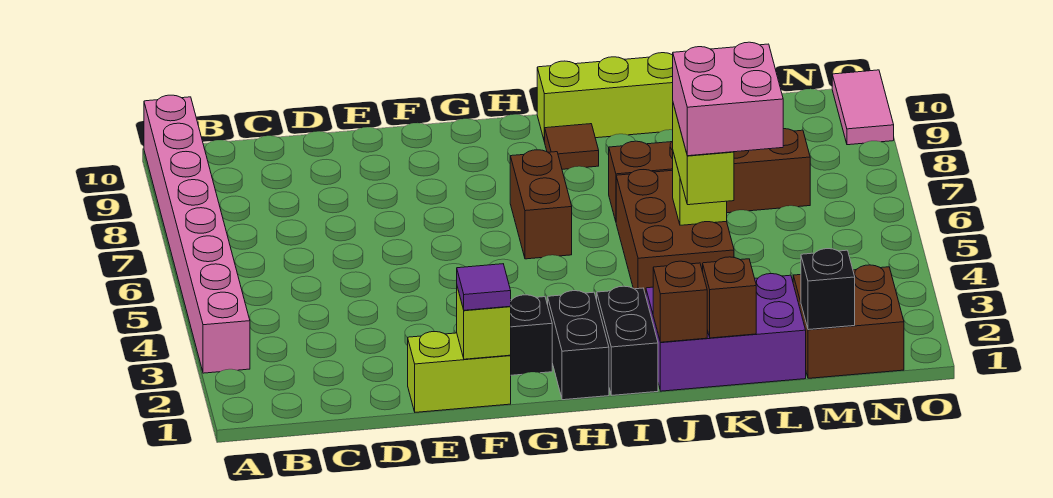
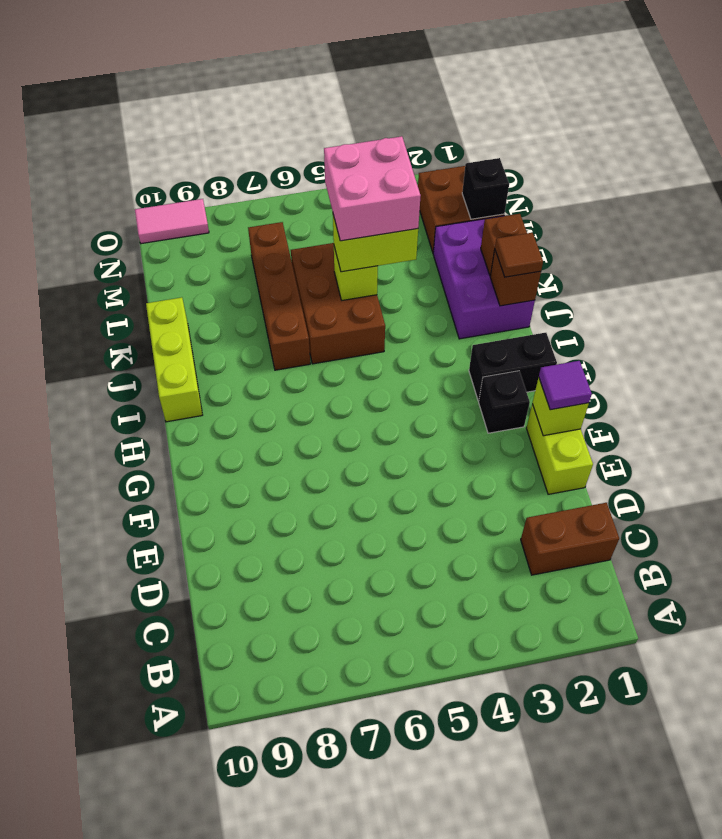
pink brick A3:A10 level 1 -> none
brown brick H6:H7 level 1 -> brown brick C1:C2 level 1
black brick I1:I2 level 1 -> none
brown tile I9 level 1 -> brown tile J1 level 3
brown brick J4:K6 level 1 -> brown brick J5:L6 level 1

